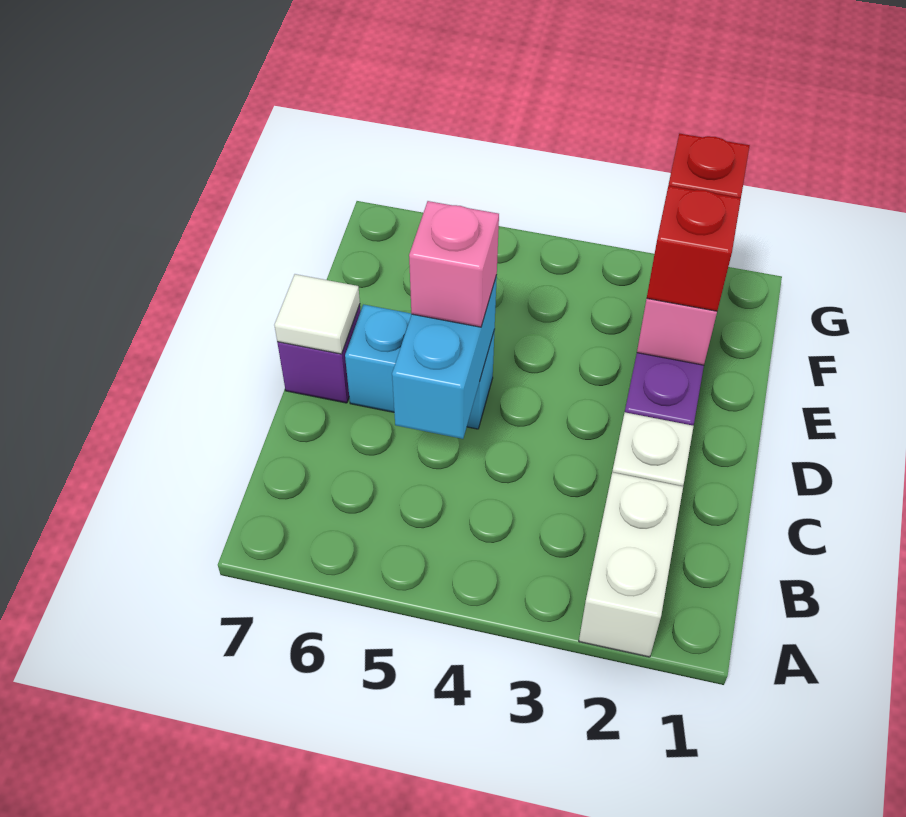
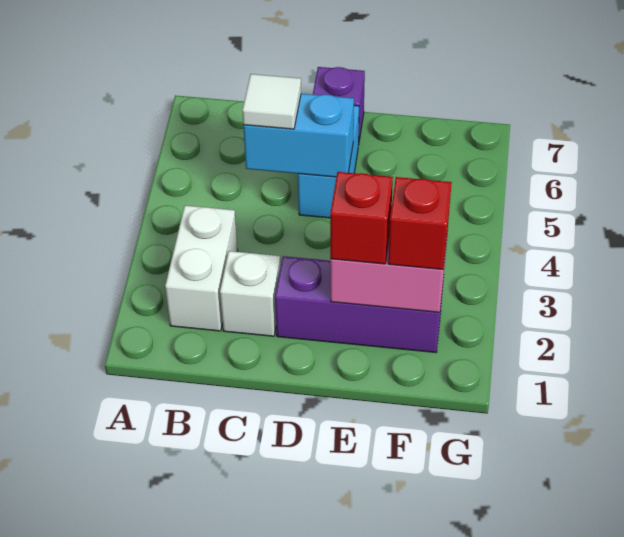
white brick A2:B2 level 1 -> white brick B2:B3 level 1
pink brick D5 level 3 -> none
white tile D7 level 2 -> white tile C5 level 3

